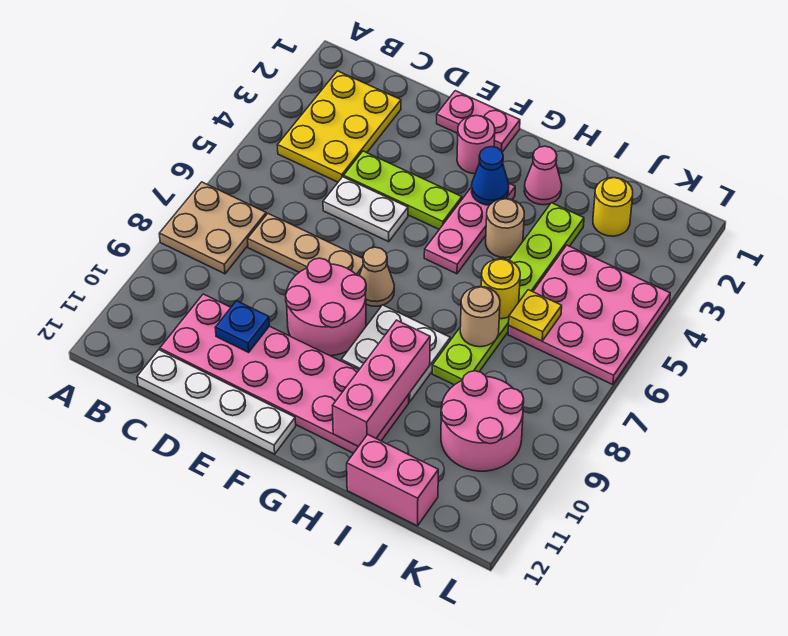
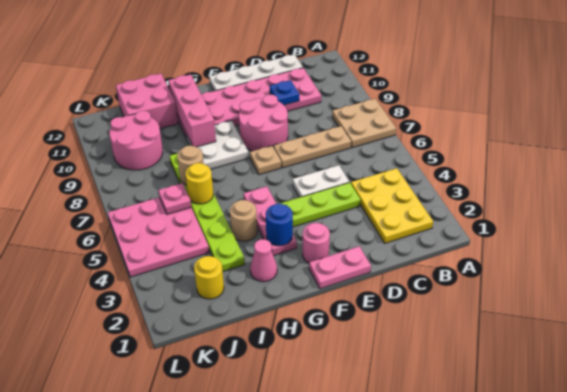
tan cone F7 level 1 -> tan plate F7 level 1
blue cone G3 level 2 -> blue round brick G3 level 2
pink brick I12:J12 level 1 -> pink brick I11:J12 level 1
yellow plate J6 level 2 -> pink plate J6 level 2

